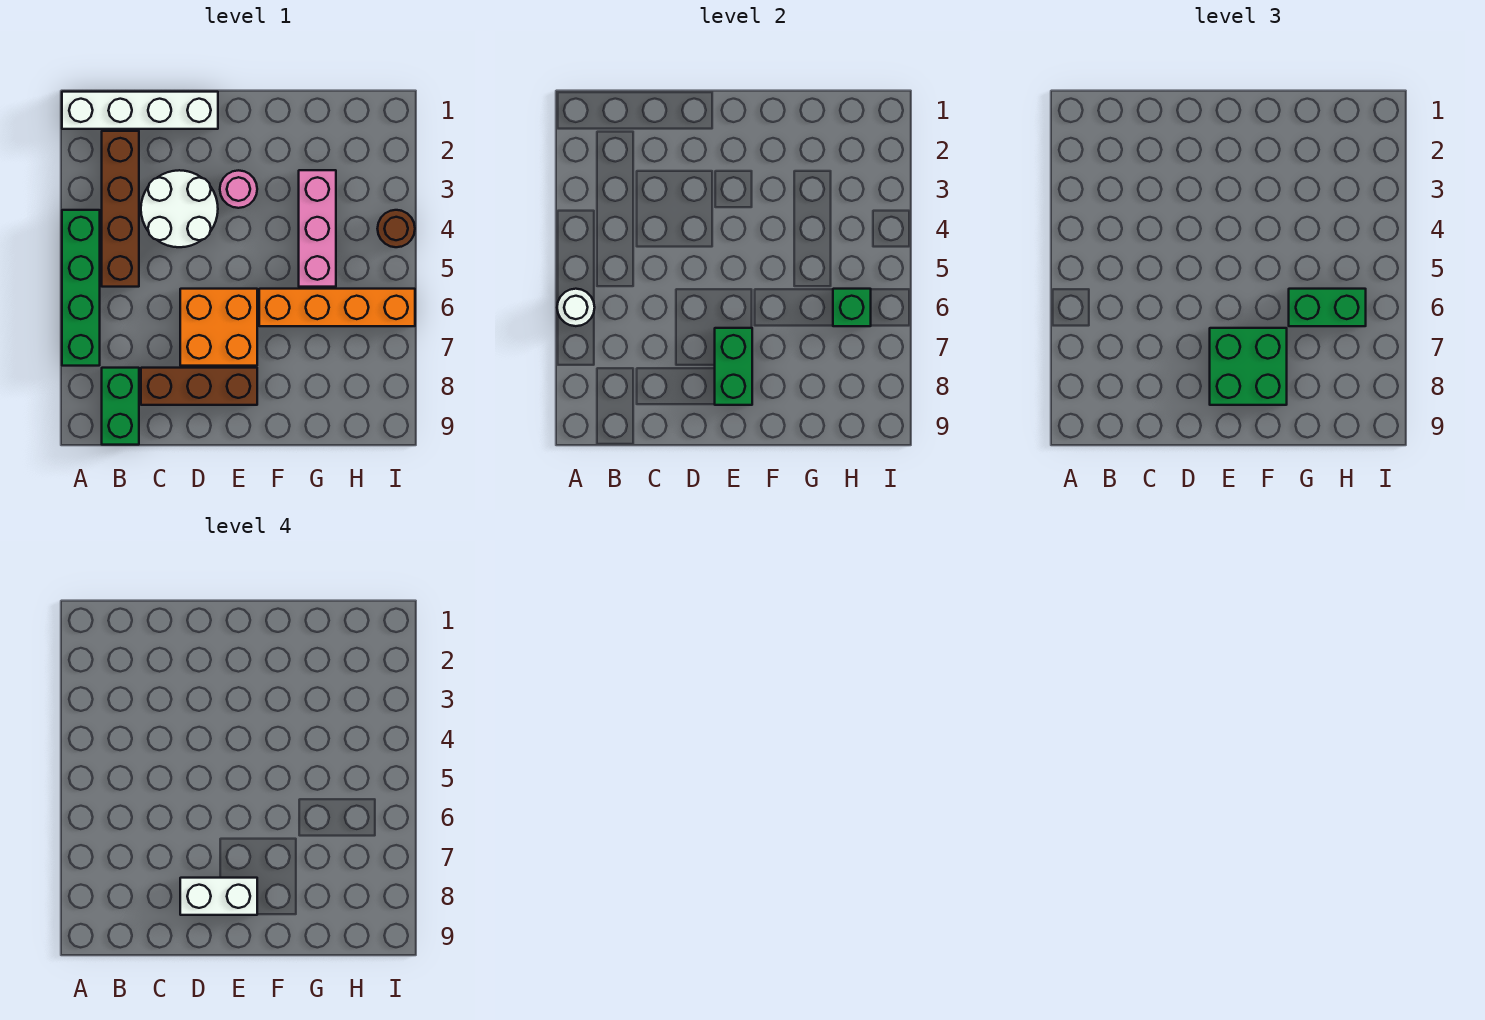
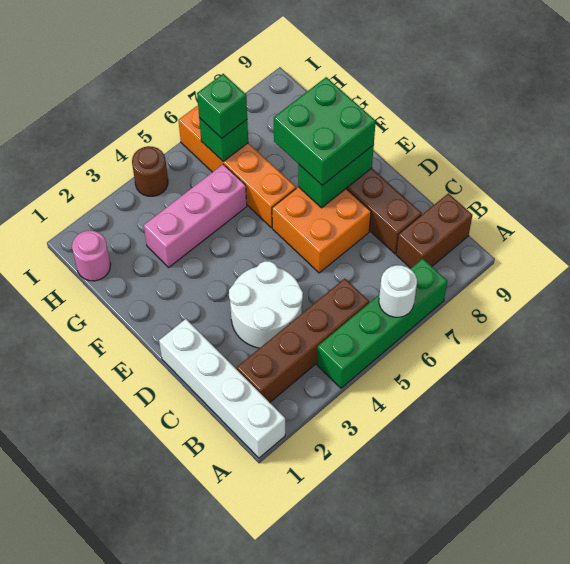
green brick B8:B9 level 1 -> brown brick B8:B9 level 1
white brick D8:E8 level 4 -> none
pink round brick E3 level 1 -> pink round brick H1 level 1
green brick G6:H6 level 3 -> green brick H6 level 3

